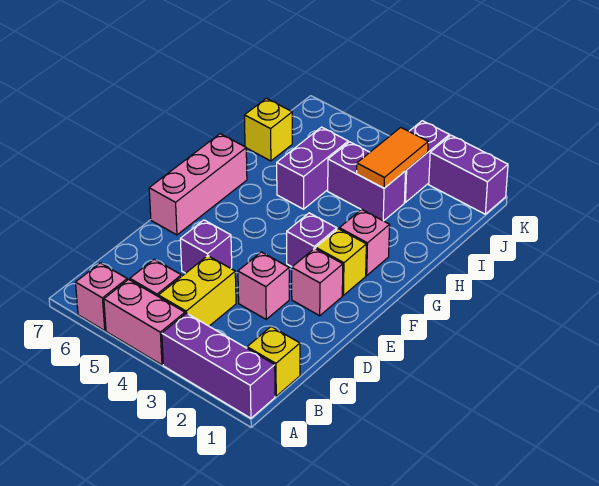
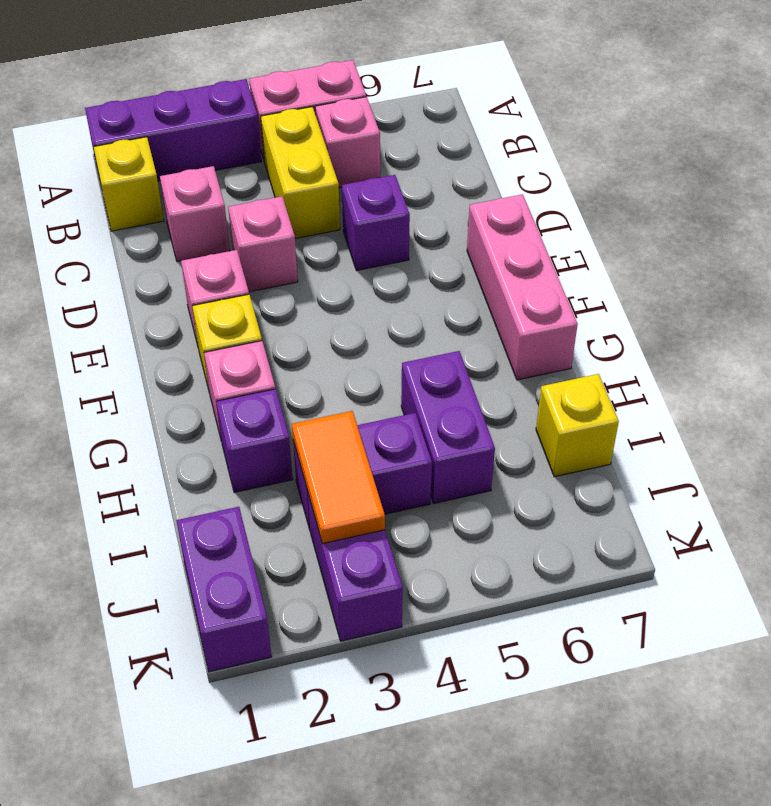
pink brick A6 level 1 -> pink brick C2 level 1
purple brick F3 level 1 -> purple brick H2 level 1
purple brick K1:K2 level 1 -> purple brick J1:K1 level 1

